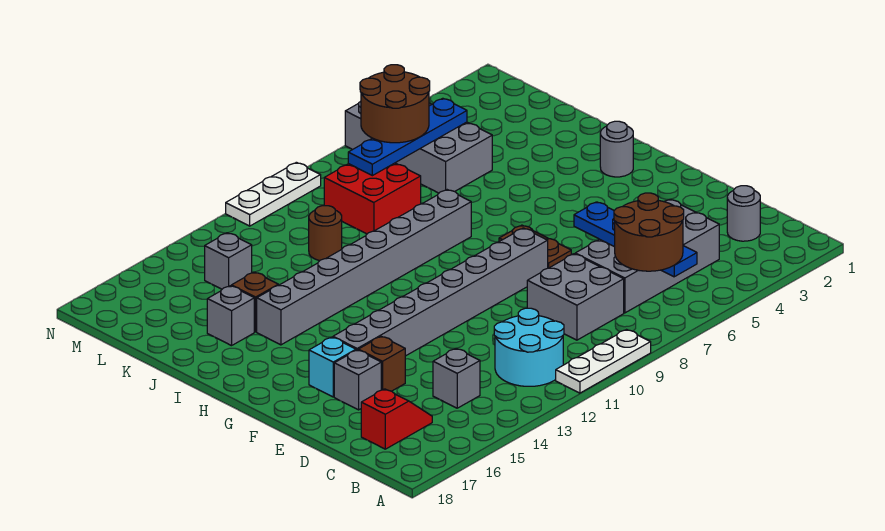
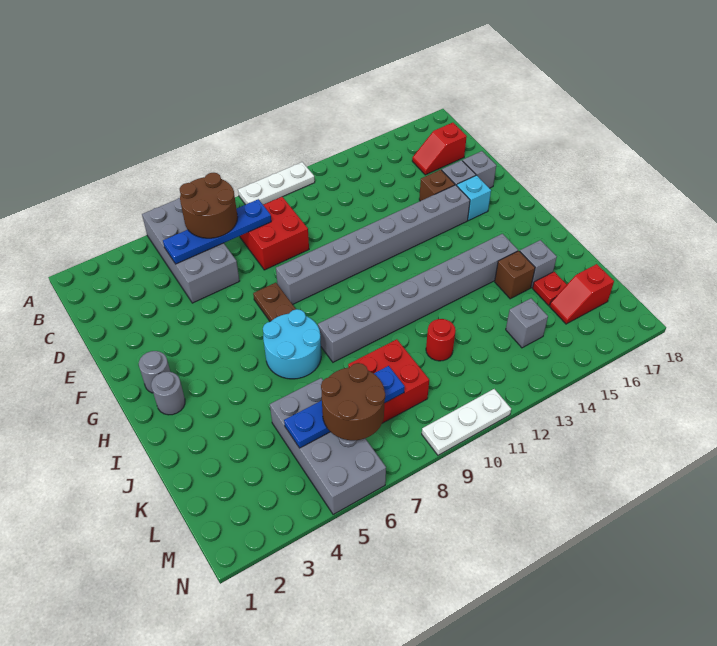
blue plate B6:E6 level 2 -> blue plate C5:C8 level 2
cyan round brick B11:C12 level 1 -> cyan round brick H6:I7 level 1
grey round brick C2 level 1 -> grey round brick G2 level 1
grey brick C4:D7 level 1 -> grey brick A5:D6 level 1
grey brick C8:D9 level 1 -> red brick C8:D9 level 1
grey brick C14 level 1 -> grey brick E17 level 1
brown round brick K11 level 1 -> red round brick K11 level 1
none -> red plate K16 level 1
none -> red slope L16:L17 level 1 top 17

